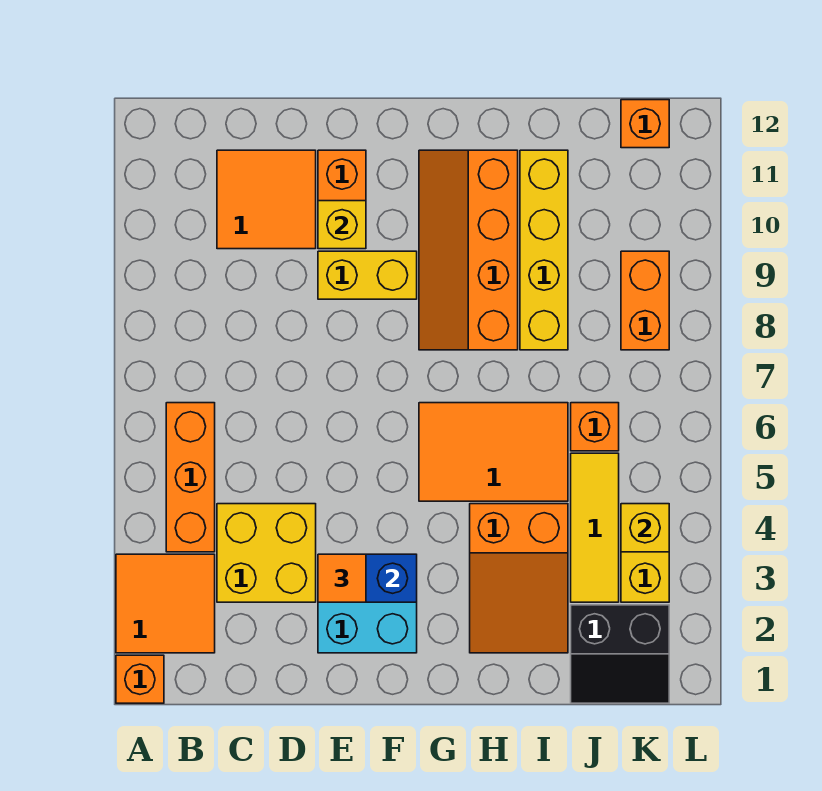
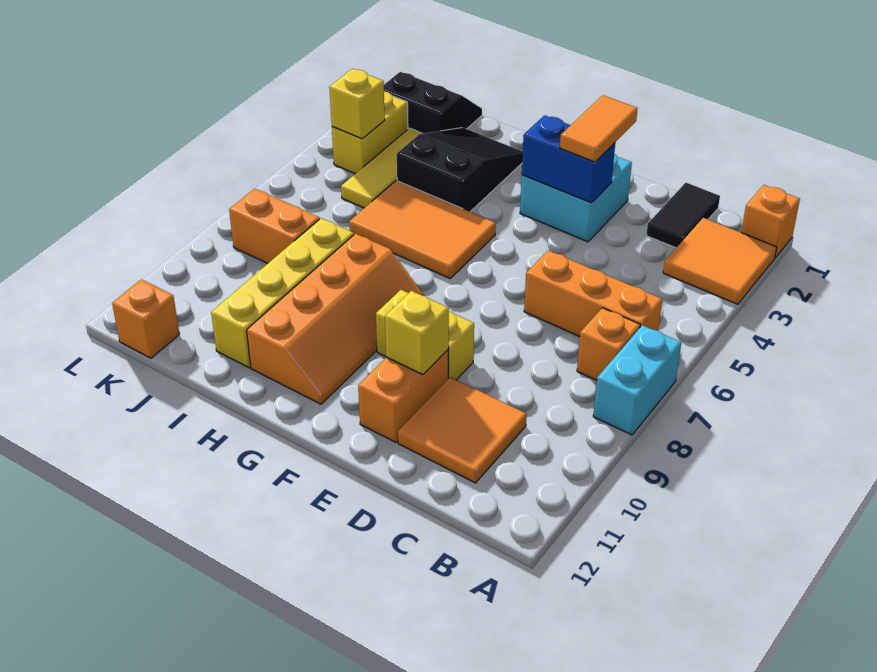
none -> cyan brick A7:A8 level 1
orange brick B4:B6 level 1 -> orange brick B6:D6 level 1
none -> black tile C1:C2 level 1
yellow brick C3:D4 level 1 -> none
orange tile E3 level 3 -> orange tile E2:E3 level 3
orange slope H2:I4 level 1 top 4 -> black slope H2:I4 level 1 top 4
orange brick J6 level 1 -> orange brick B7 level 1
orange brick K8:K9 level 1 -> orange brick J8:K8 level 1

